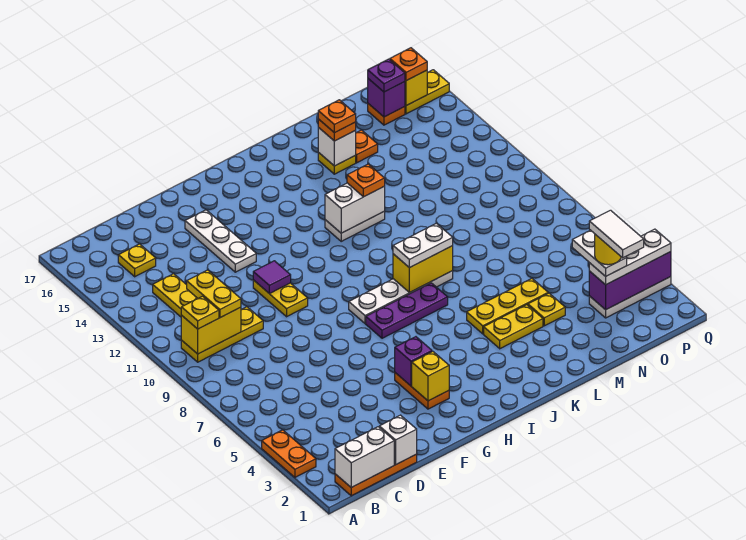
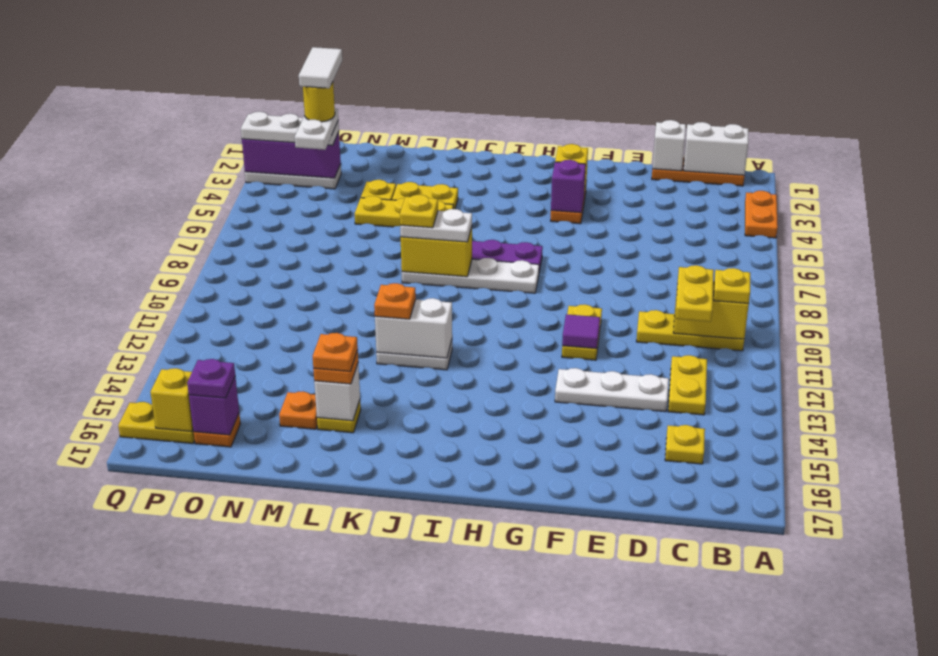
white plate F13:F15 level 1 -> white plate D13:F13 level 1
none -> yellow plate K8 level 4
orange plate P16 level 3 -> none

